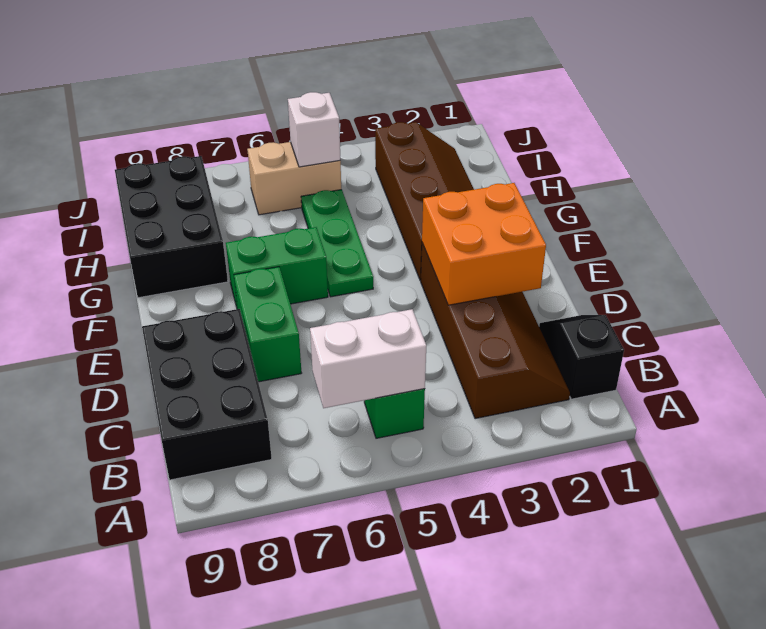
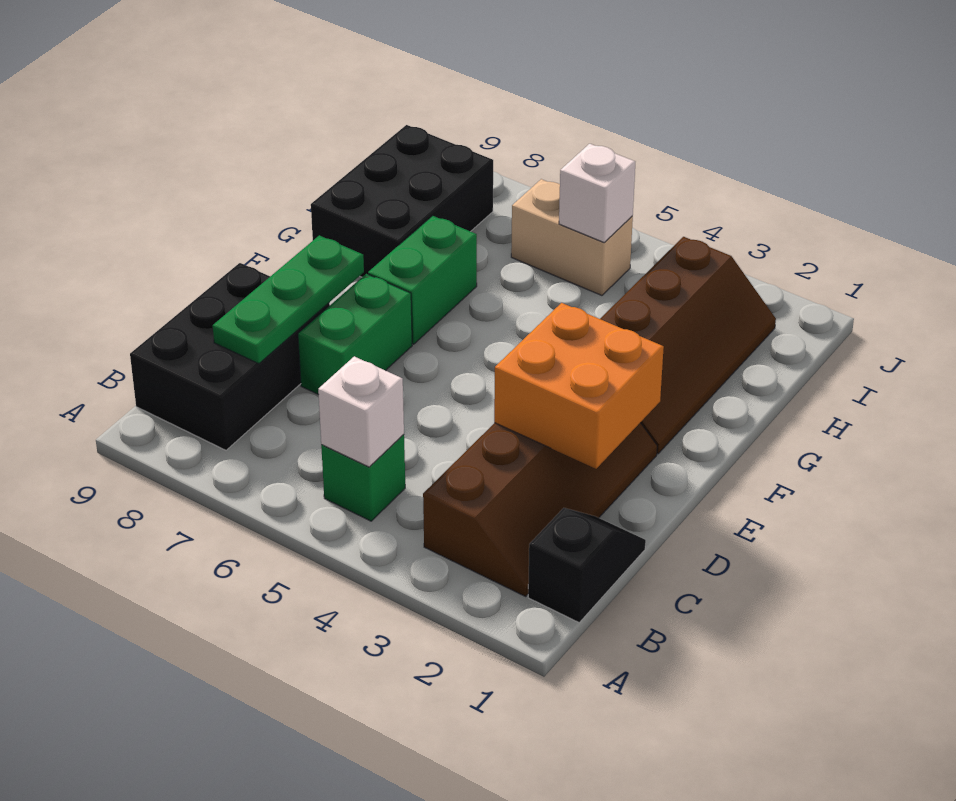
white brick B5:B6 level 2 -> white brick B5 level 2
green plate F5:H5 level 1 -> green plate C8:E8 level 2
green brick F6:F7 level 1 -> green brick F7:G7 level 1

